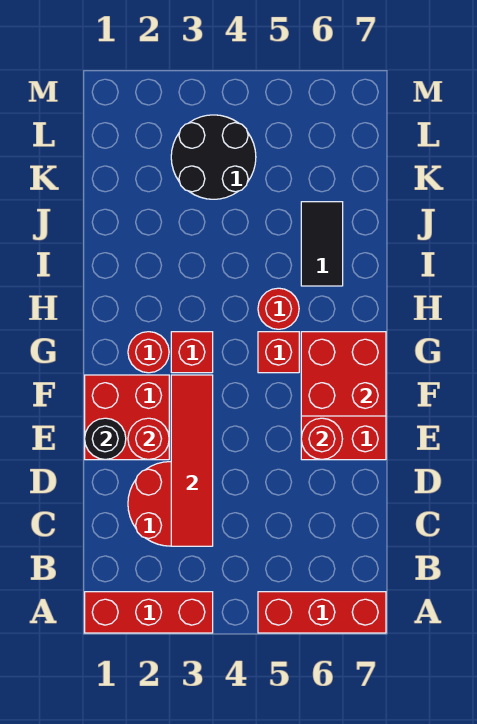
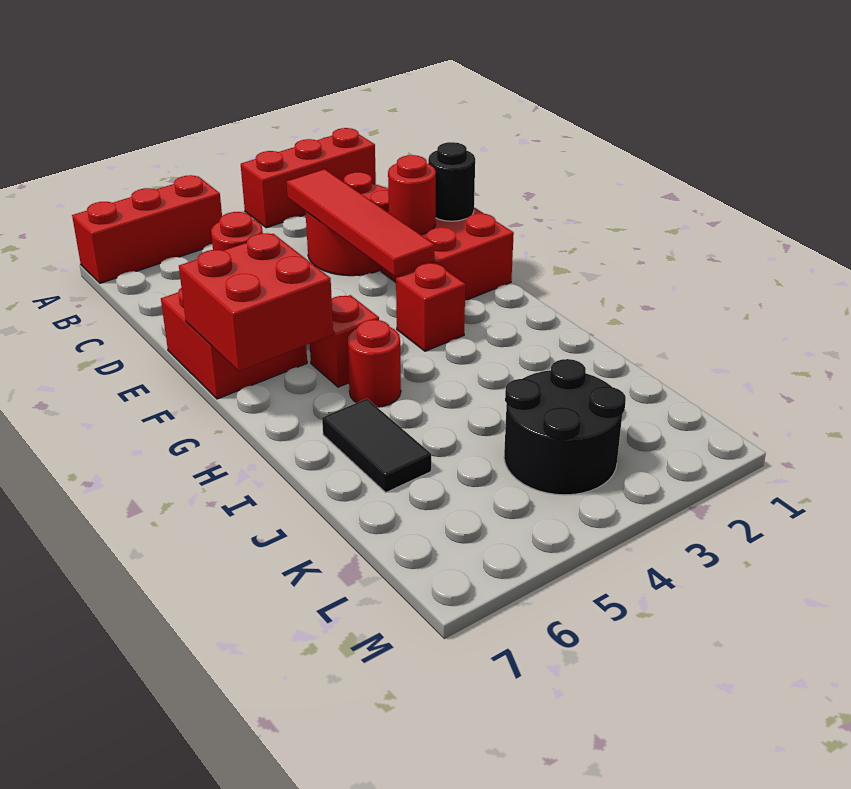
red round brick G2 level 1 -> none

